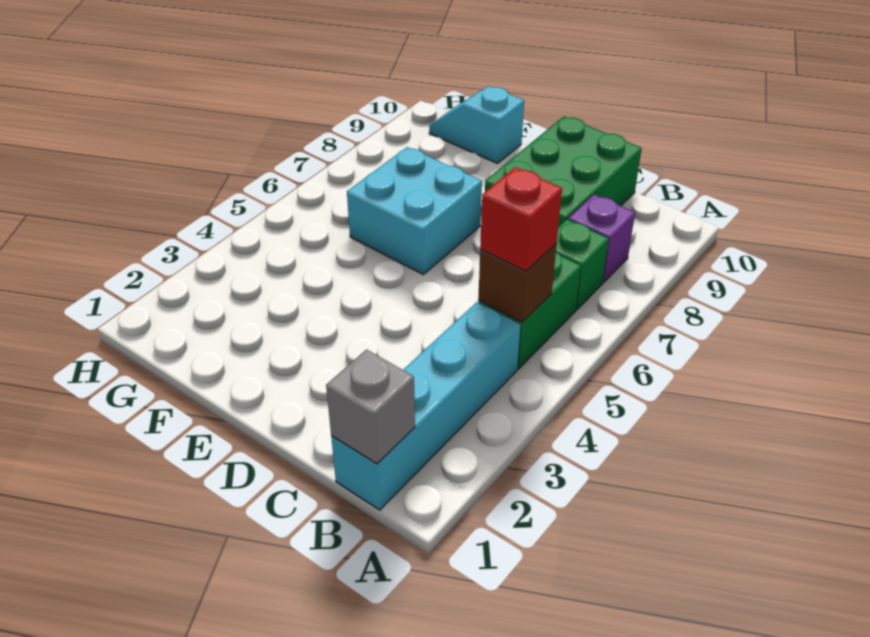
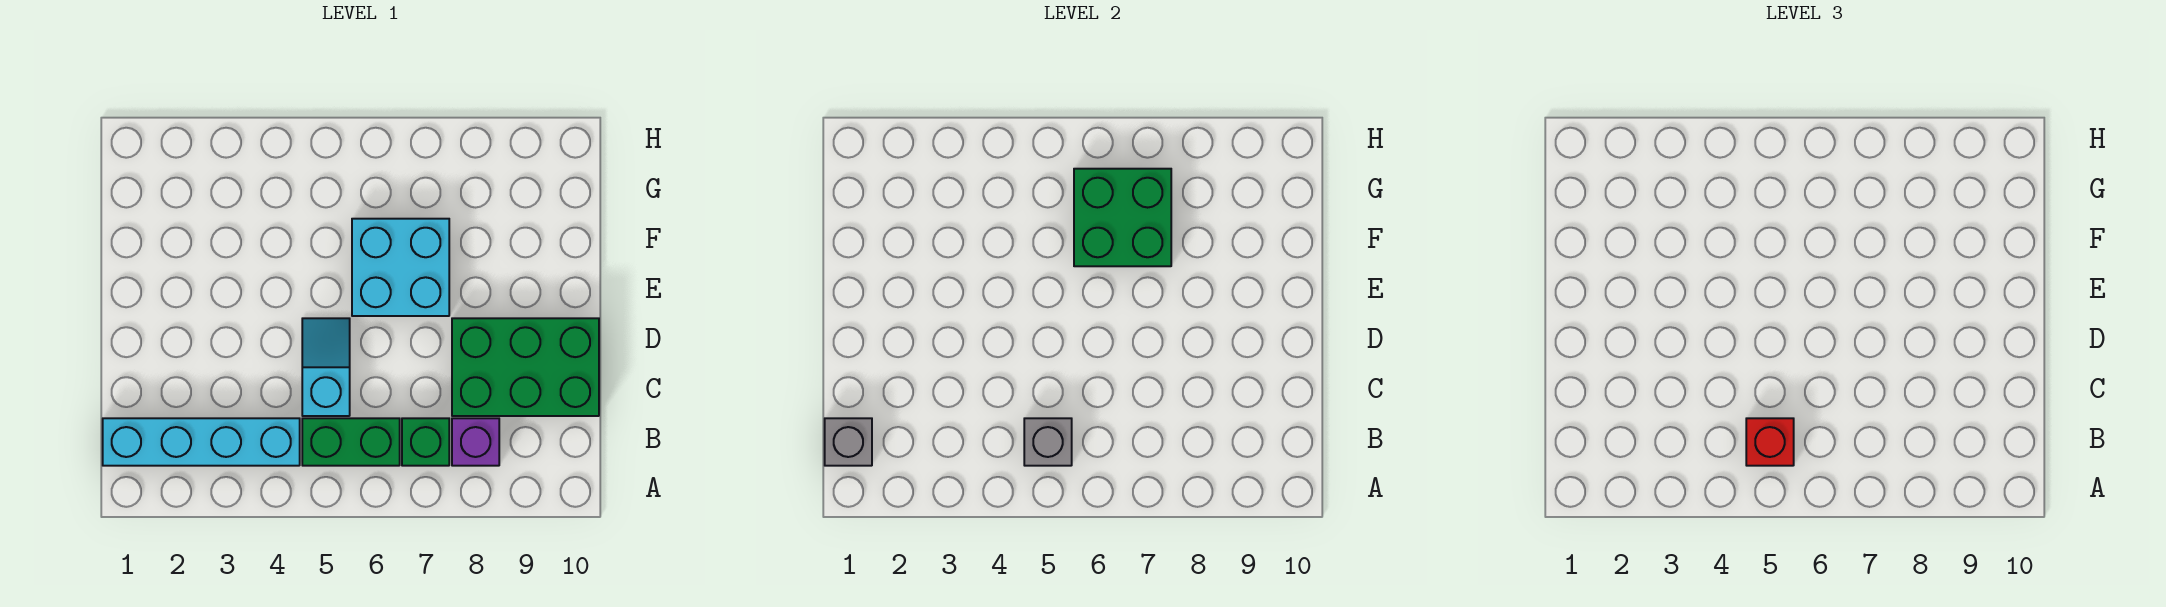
brown brick B5 level 2 -> grey brick B5 level 2
none -> green brick F6:G7 level 2
cyan slope F10:G10 level 1 top F -> cyan slope C5:D5 level 1 top C

